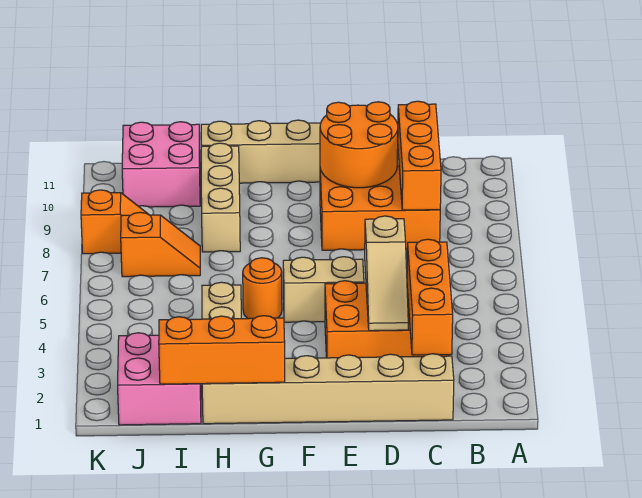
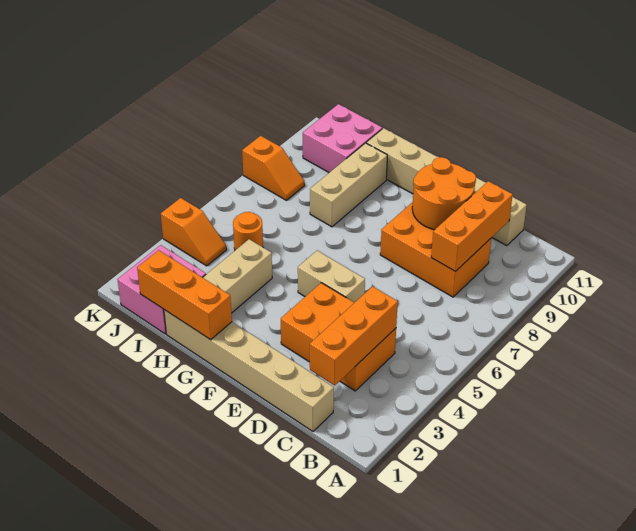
tan slope D3:D5 level 2 top 5 -> none
orange round brick G5 level 1 -> orange round brick I5 level 1
orange slope I7:J7 level 1 top J -> orange slope J4:K4 level 1 top K

